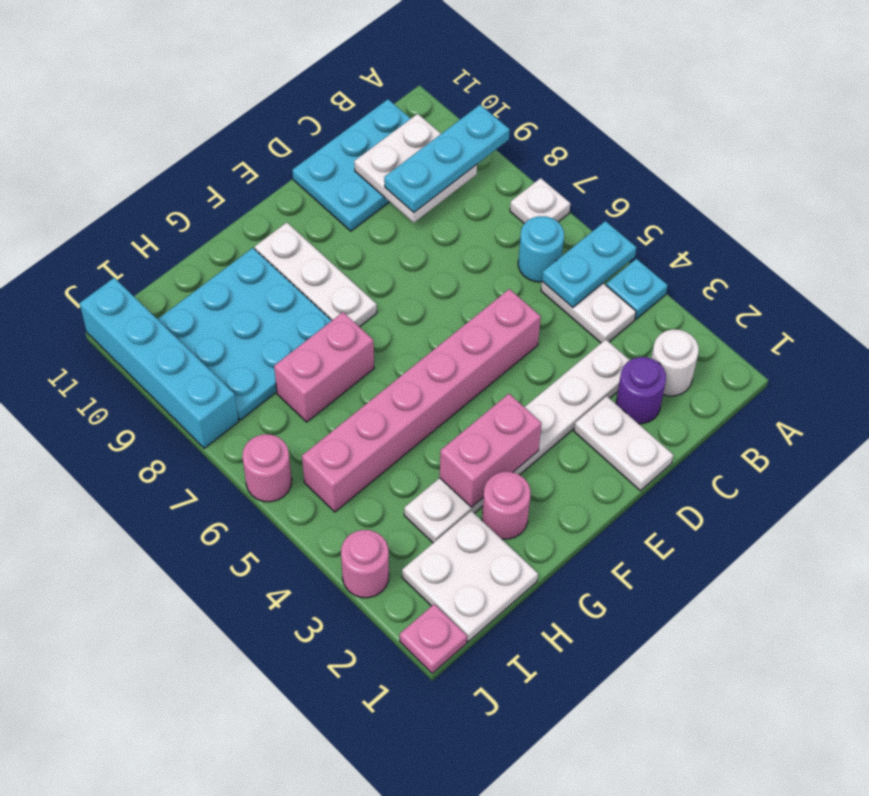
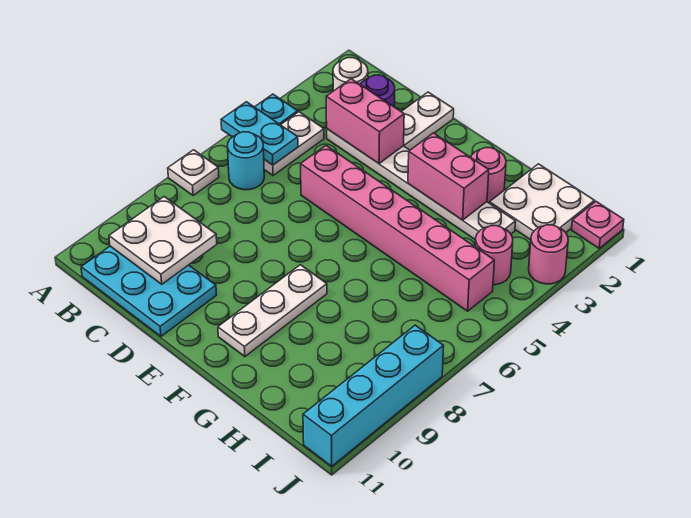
cyan plate A9:C9 level 3 -> none
pink brick G7:H7 level 1 -> pink brick C3:D3 level 2
cyan plate G8:I10 level 1 -> none
pink round brick J6 level 1 -> pink round brick I4 level 1

